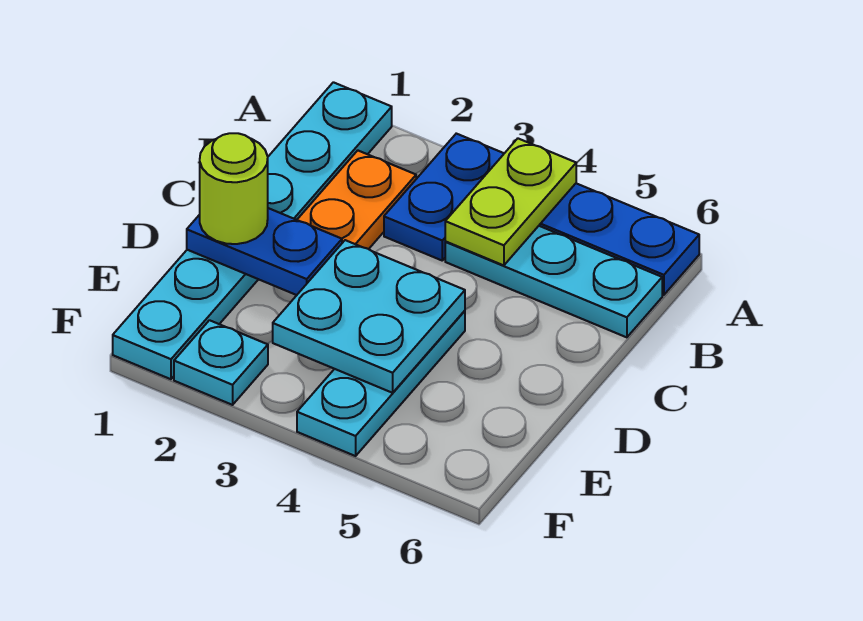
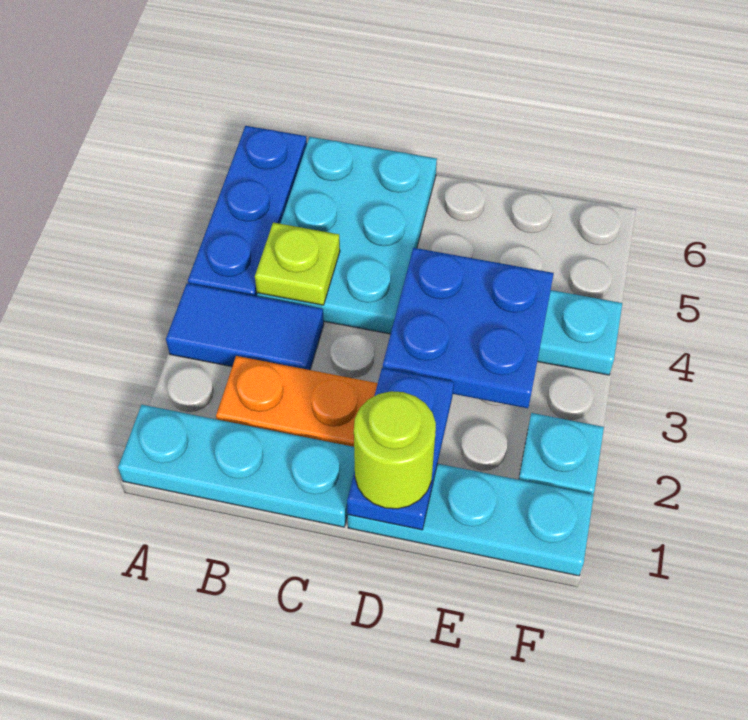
blue plate A3:B3 level 1 -> blue tile A3:B3 level 1
lime plate A4:B4 level 2 -> lime plate B4 level 2
cyan plate B4:B6 level 1 -> cyan plate B4:C6 level 1
cyan plate D3:E4 level 2 -> blue plate D3:E4 level 2

